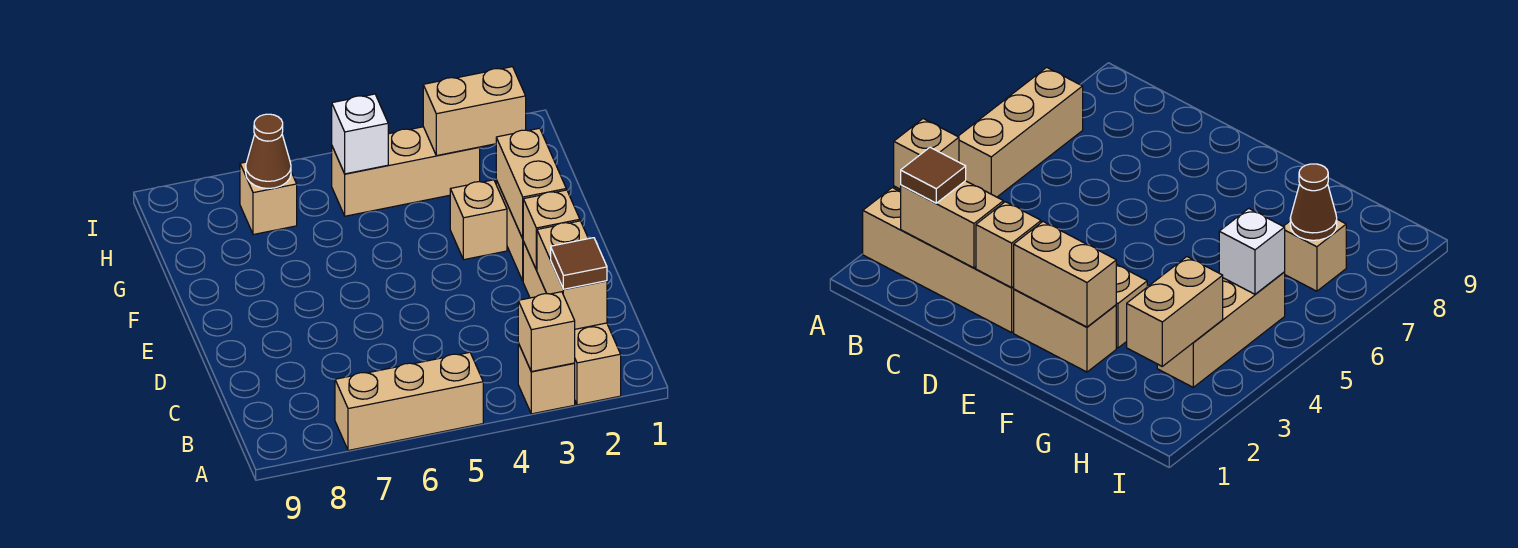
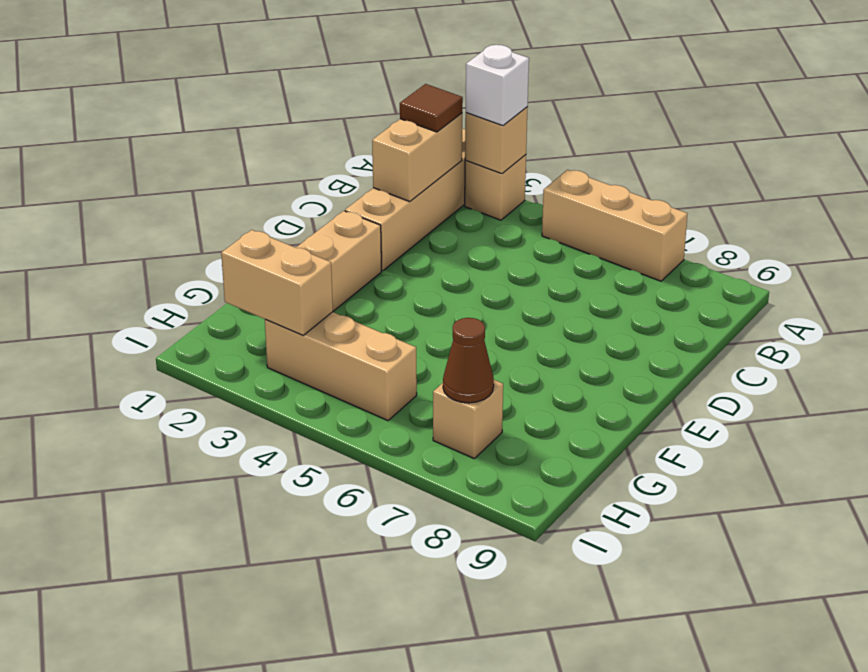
tan brick D2 level 2 -> none
tan brick E2:F2 level 2 -> none
tan brick F3 level 1 -> none
white brick H5 level 2 -> white brick A3 level 3

